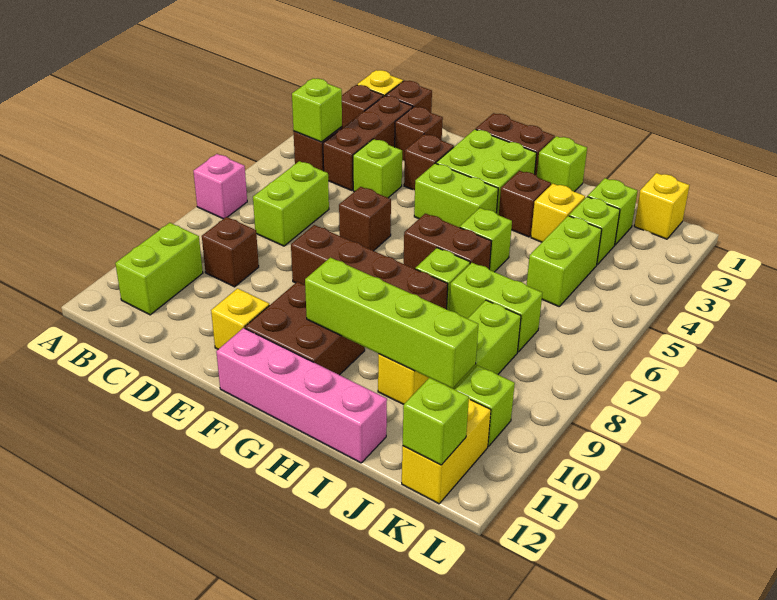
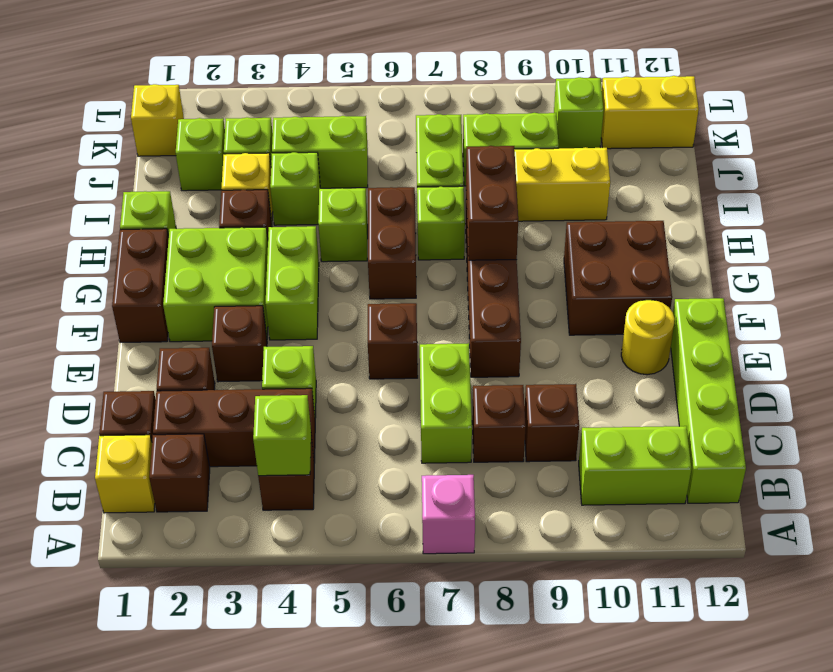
lime brick C6:C7 level 1 -> lime brick C7:D7 level 1
none -> brown brick C8 level 1
yellow brick E11 level 1 -> yellow round brick E11 level 1
pink brick F12:I12 level 1 -> none
none -> brown brick G8:H8 level 2
lime brick G10:J10 level 2 -> lime brick B12:E12 level 1
lime brick K12 level 2 -> lime brick I4 level 1

